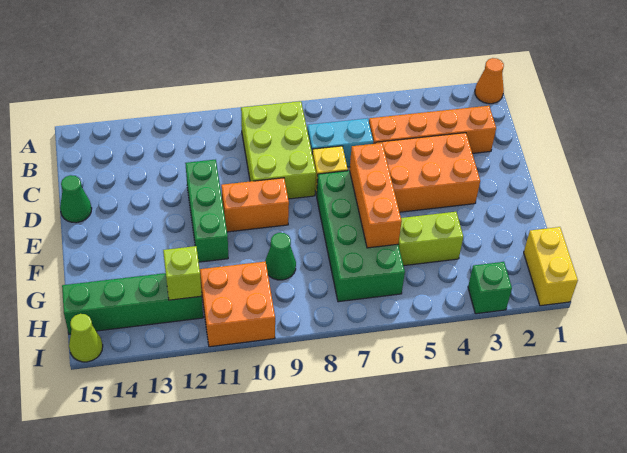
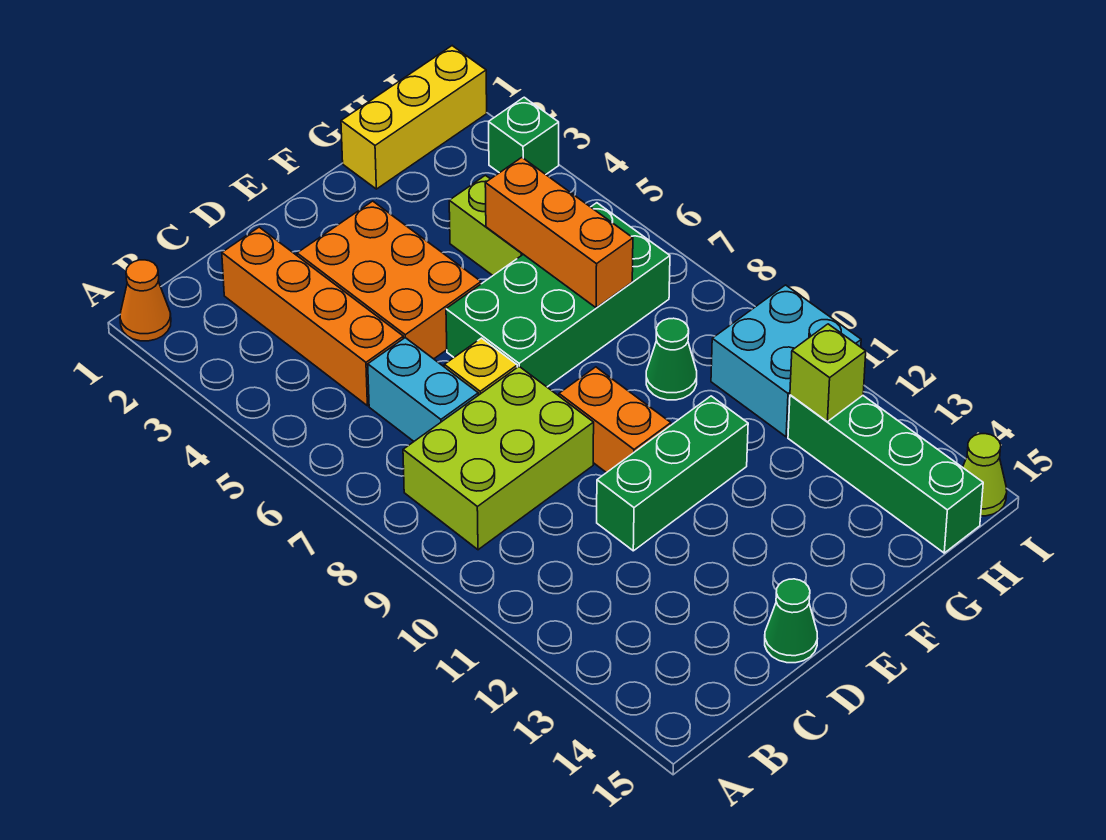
orange brick E6:G6 level 2 -> orange brick G5:G7 level 2
yellow brick H1:I1 level 1 -> yellow brick G1:I1 level 1
orange brick H10:I11 level 1 -> cyan brick H10:I11 level 1

